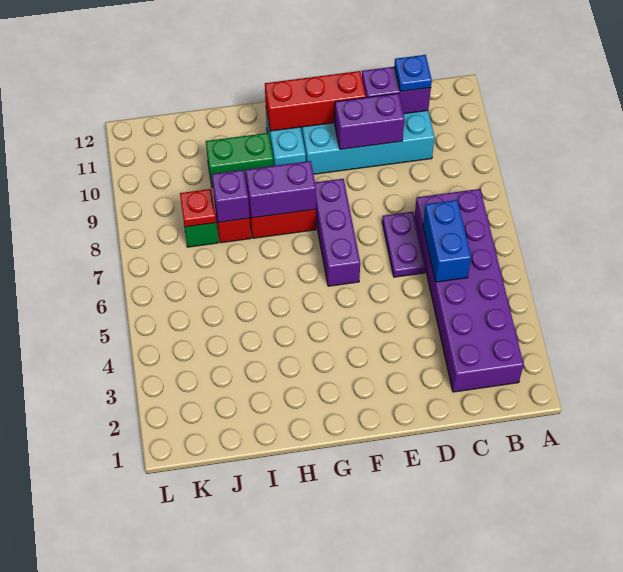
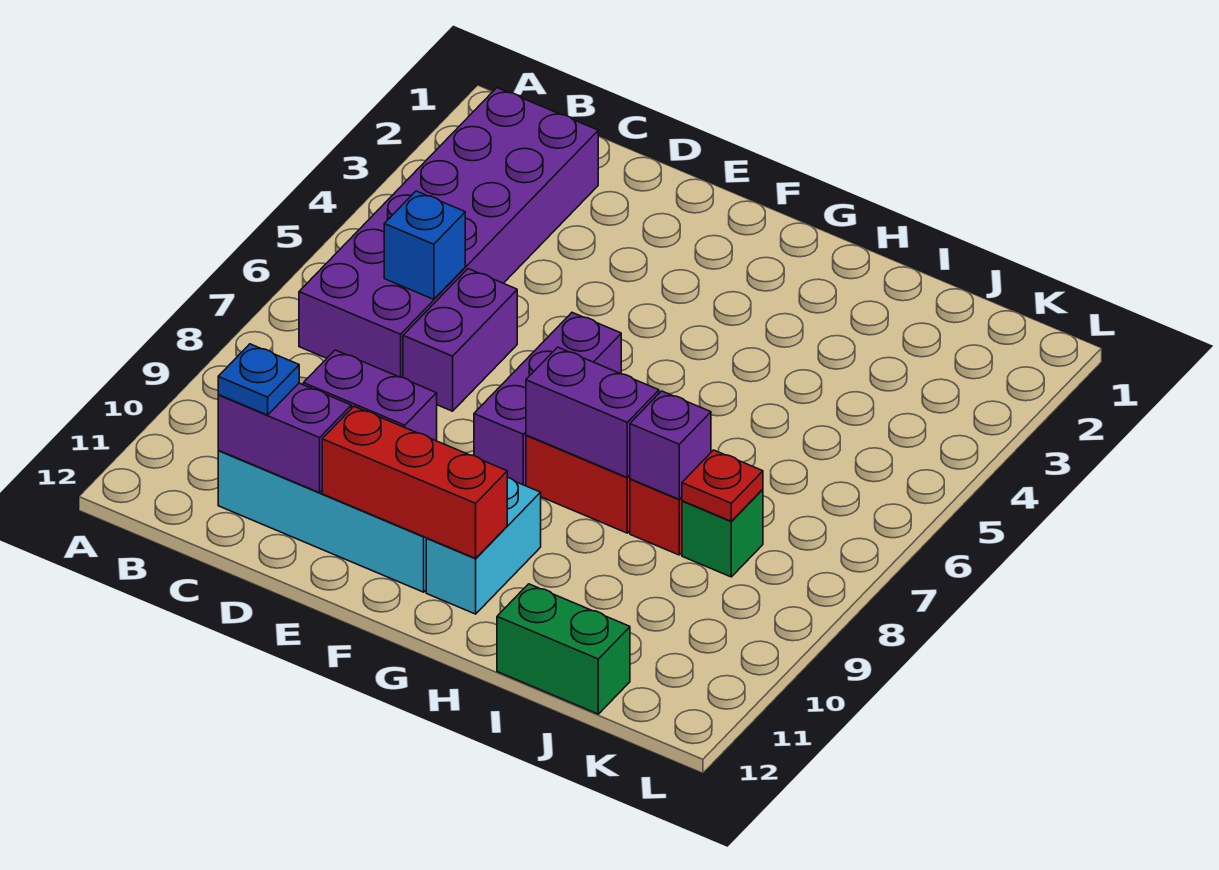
blue brick C5:C6 level 2 -> blue brick C6 level 2
purple plate D6:D7 level 1 -> purple brick D6:D7 level 1
green brick H10:I10 level 1 -> green brick I12:J12 level 1

